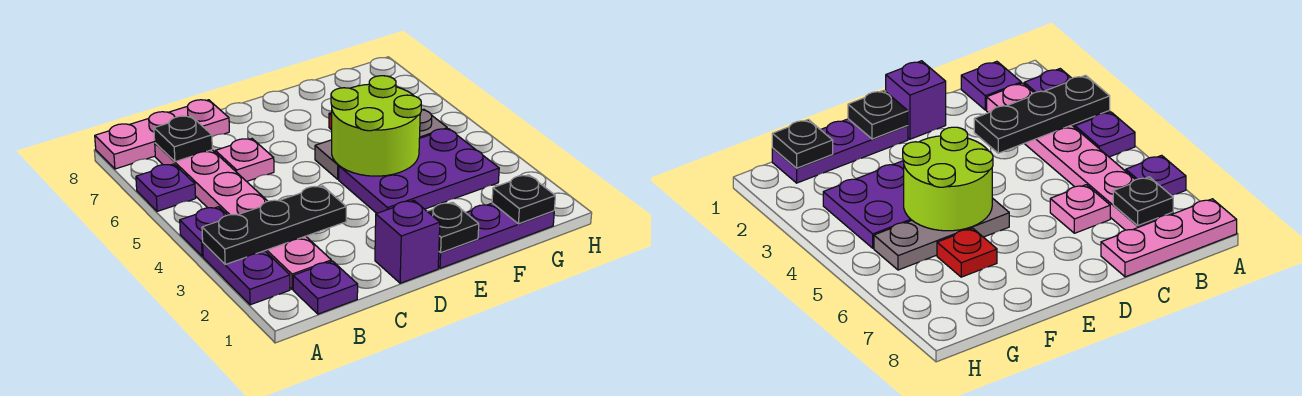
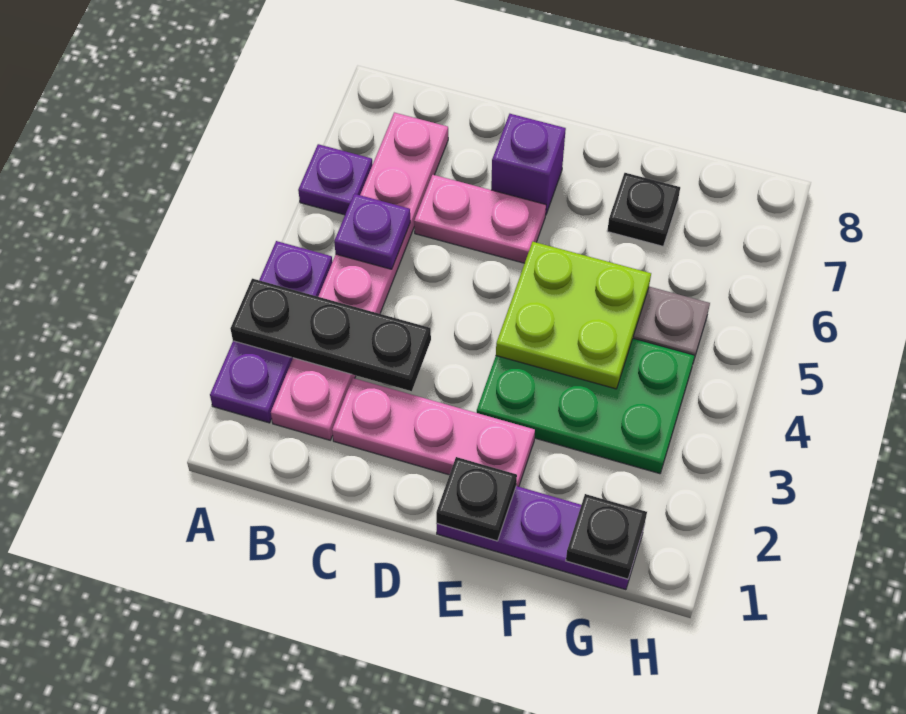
pink plate A8:C8 level 1 -> pink plate C2:E2 level 1
purple plate B1 level 1 -> purple plate B5 level 2
black plate B7 level 2 -> black plate F7 level 1
pink plate C6 level 1 -> pink plate C6:D6 level 1
purple brick D1 level 1 -> purple brick D7 level 1
purple plate E3:G4 level 1 -> green plate E3:G4 level 1
lime round brick E4:F5 level 2 -> lime plate E4:F5 level 2
red plate F6 level 1 -> none

